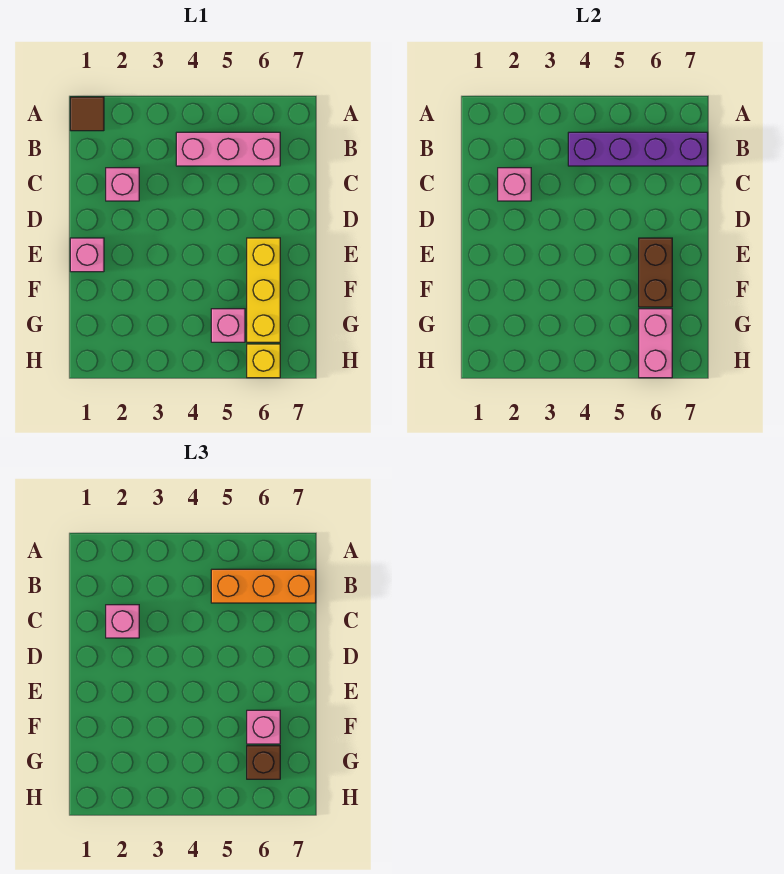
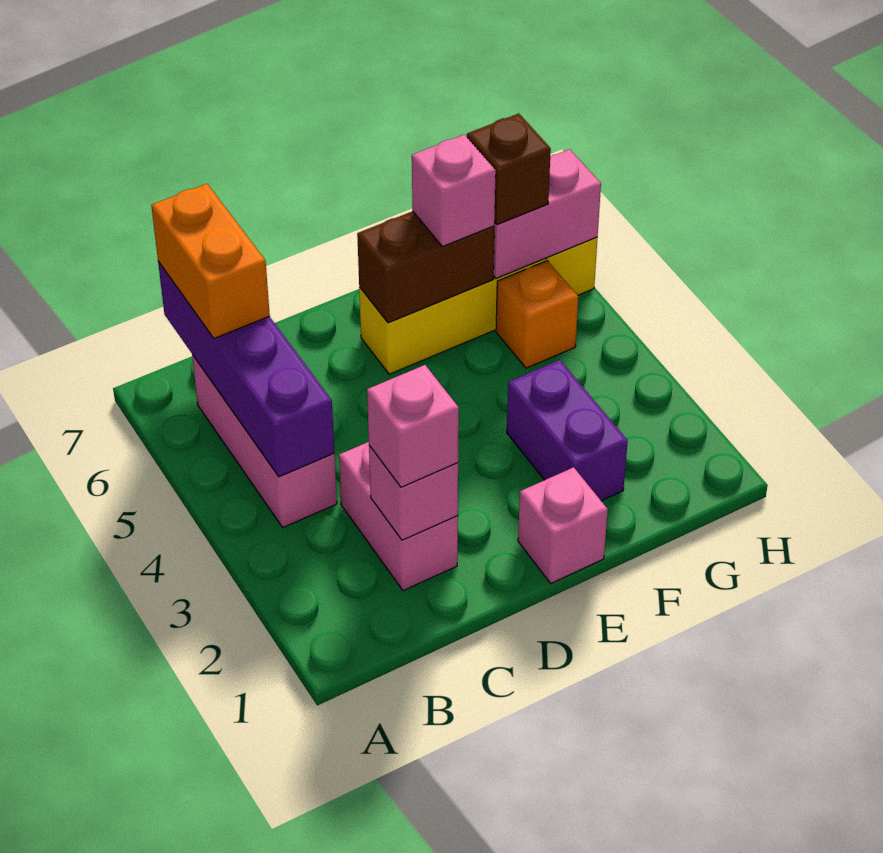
brown tile A1 level 1 -> none
orange brick B5:B7 level 3 -> orange brick B6:B7 level 3
pink brick C2 level 1 -> pink brick C2:C3 level 1
none -> purple brick F2:F3 level 1
pink brick G5 level 1 -> orange brick G5 level 1

